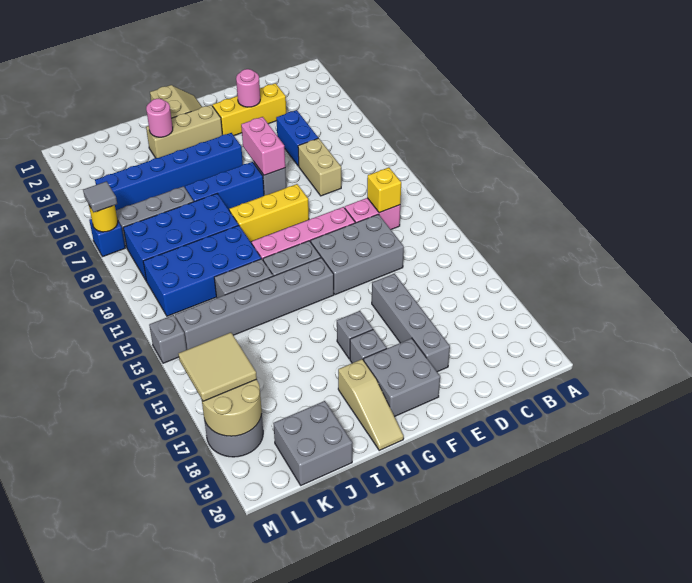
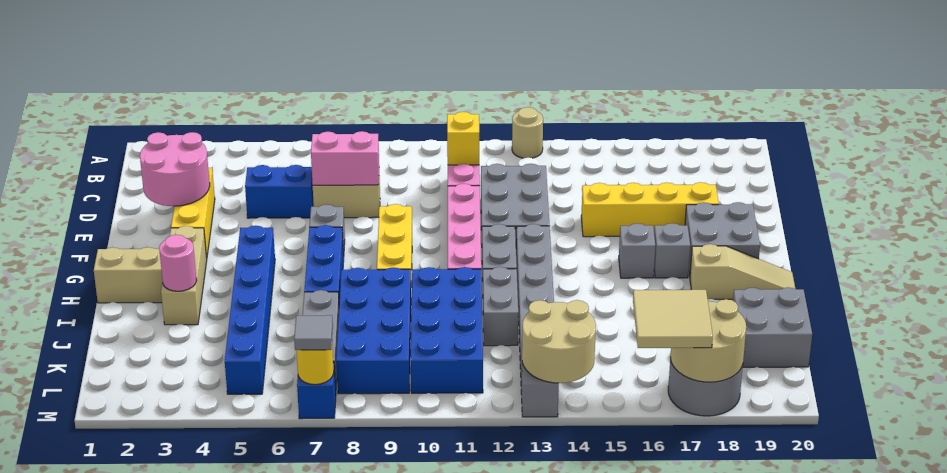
none -> tan round brick A13 level 1
pink round brick E3 level 2 -> pink round brick D2:E3 level 2
grey brick E15:E18 level 1 -> yellow brick E15:E18 level 1
pink brick F6:F7 level 2 -> pink brick D7:D8 level 2
none -> tan round brick L13:M14 level 2

